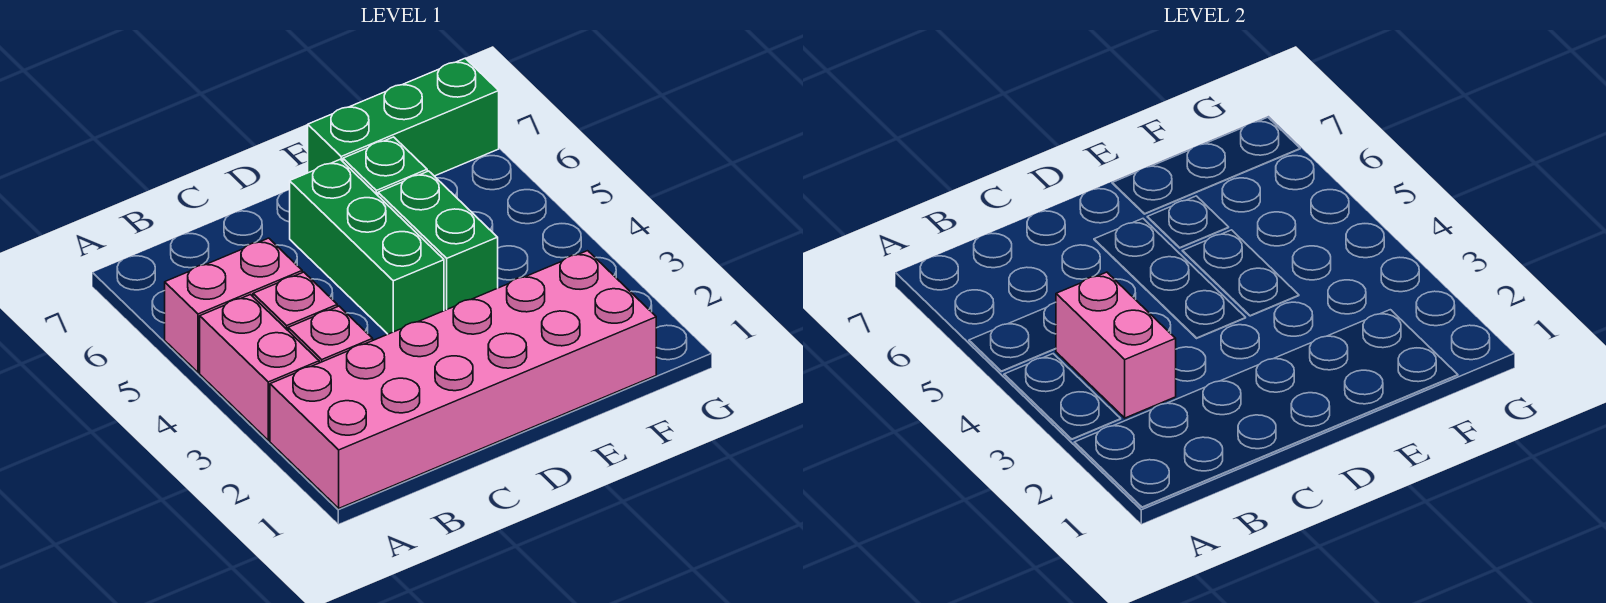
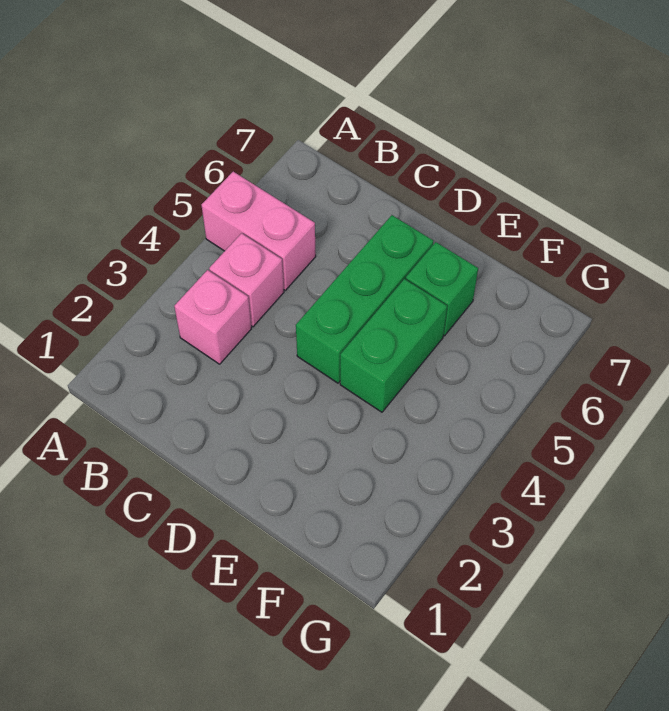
pink brick A1:F2 level 1 -> none
pink brick A3:A4 level 1 -> none
pink brick B3:B4 level 2 -> none
green brick E7:G7 level 1 -> none

